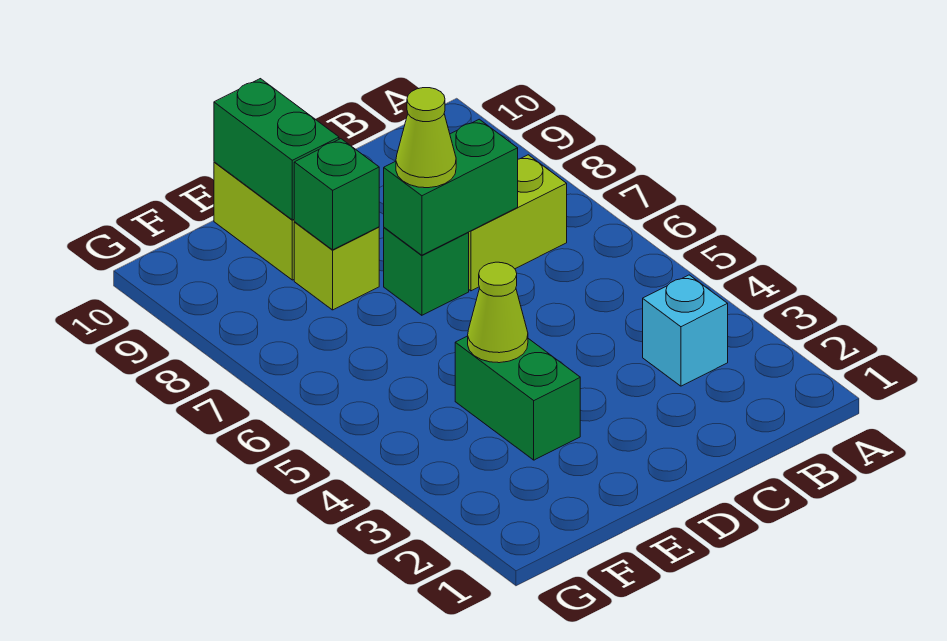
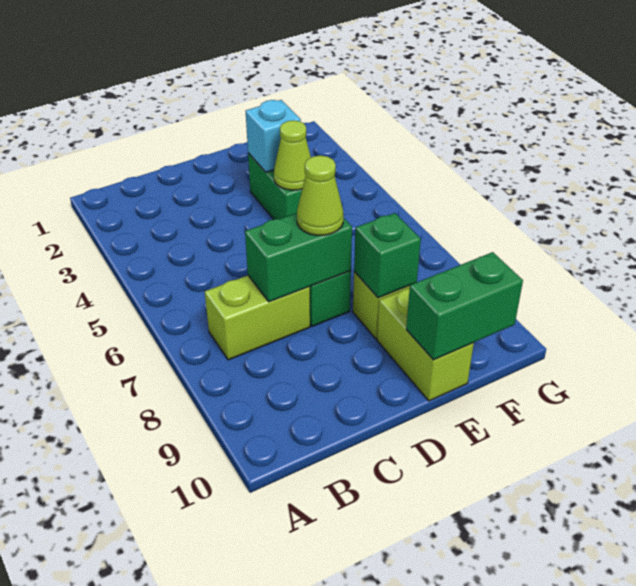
cyan brick B3 level 1 -> cyan brick E3 level 2
green brick E9:E10 level 2 -> green brick E10:F10 level 2

